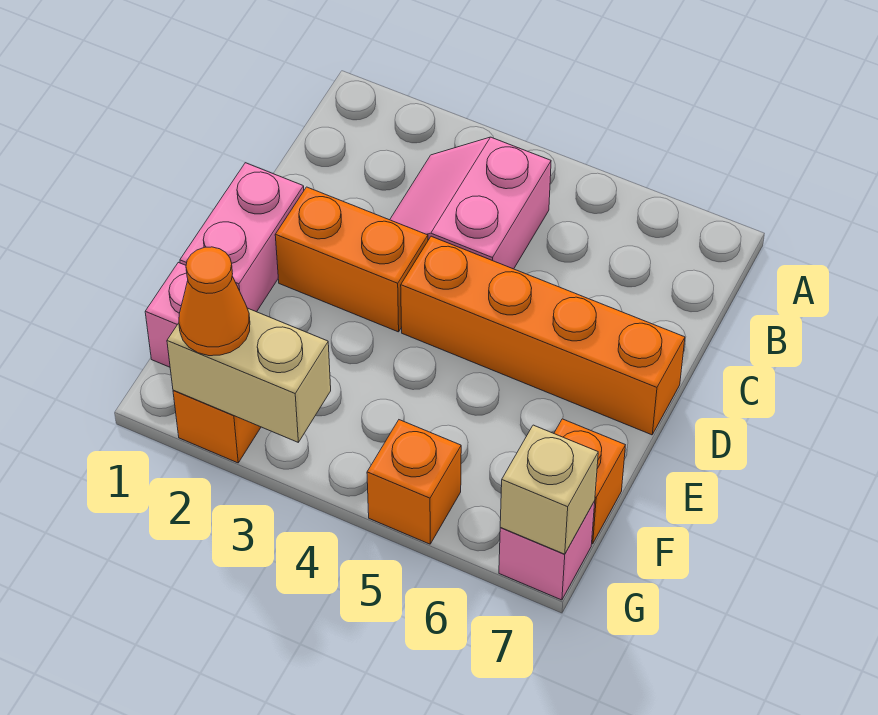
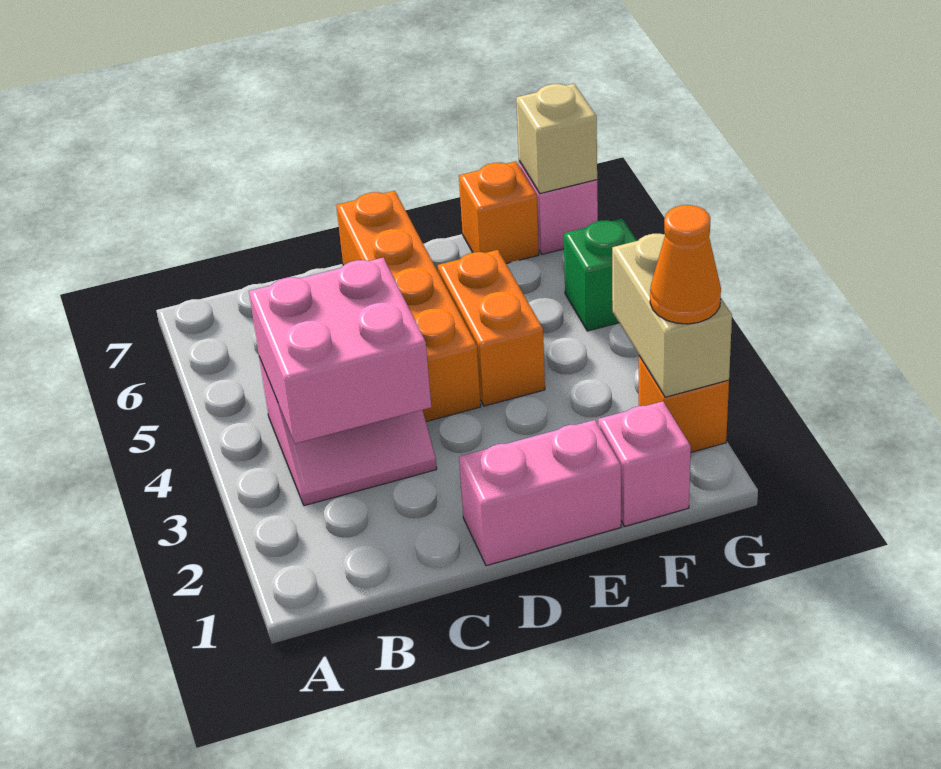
none -> pink brick B3:C4 level 2
orange brick D2:D3 level 1 -> orange brick E4:E5 level 1
orange brick G5 level 1 -> green brick G5 level 1

